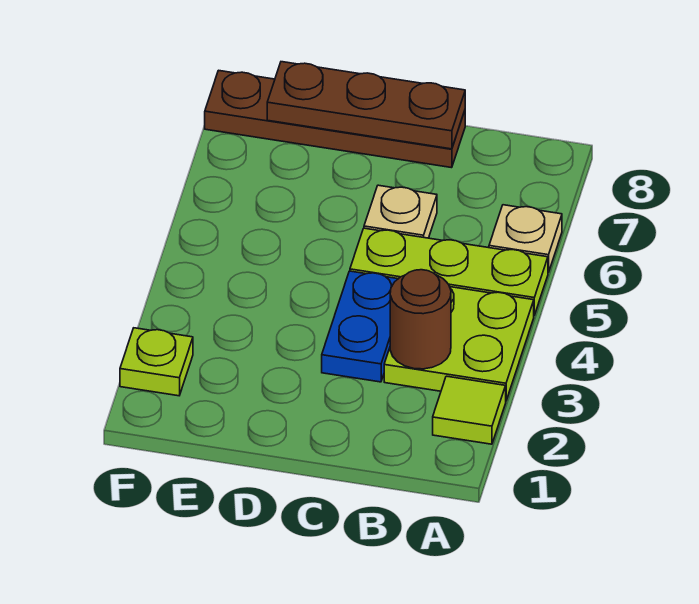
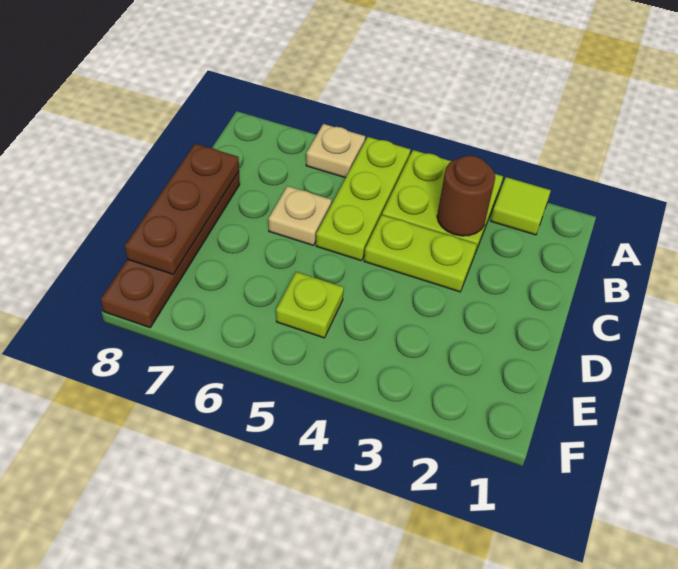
blue plate C3:C4 level 1 -> lime plate C3:C4 level 1
lime plate F2 level 1 -> lime plate E5 level 1

